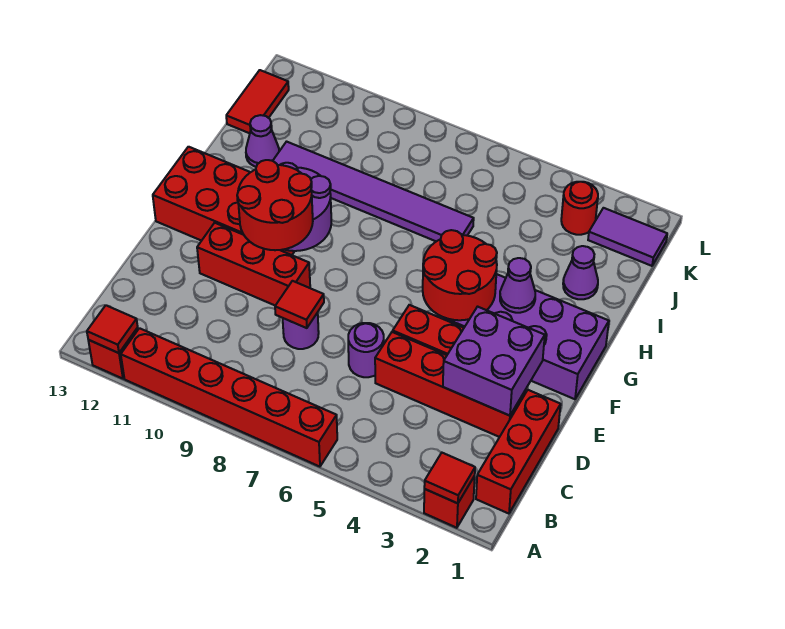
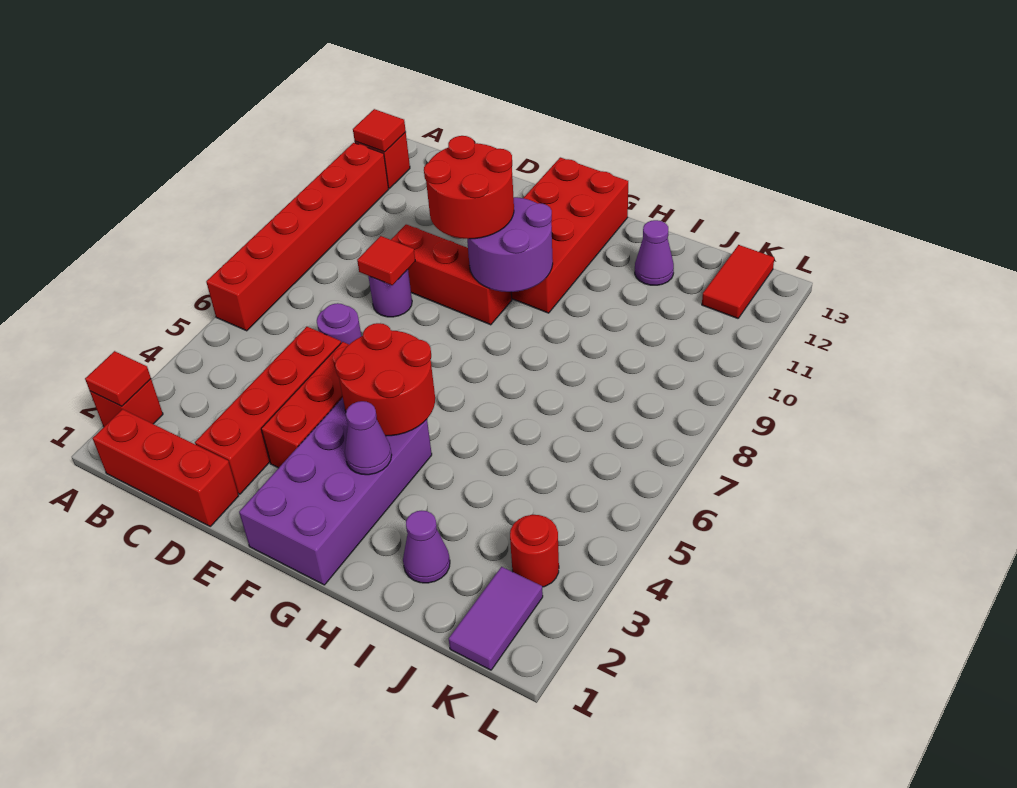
purple brick D2:E3 level 2 -> none
red brick E9:E11 level 1 -> red brick D9:F9 level 1
purple tile I6:I11 level 1 -> none
red tile J13:K13 level 1 -> red tile K12:K13 level 1

